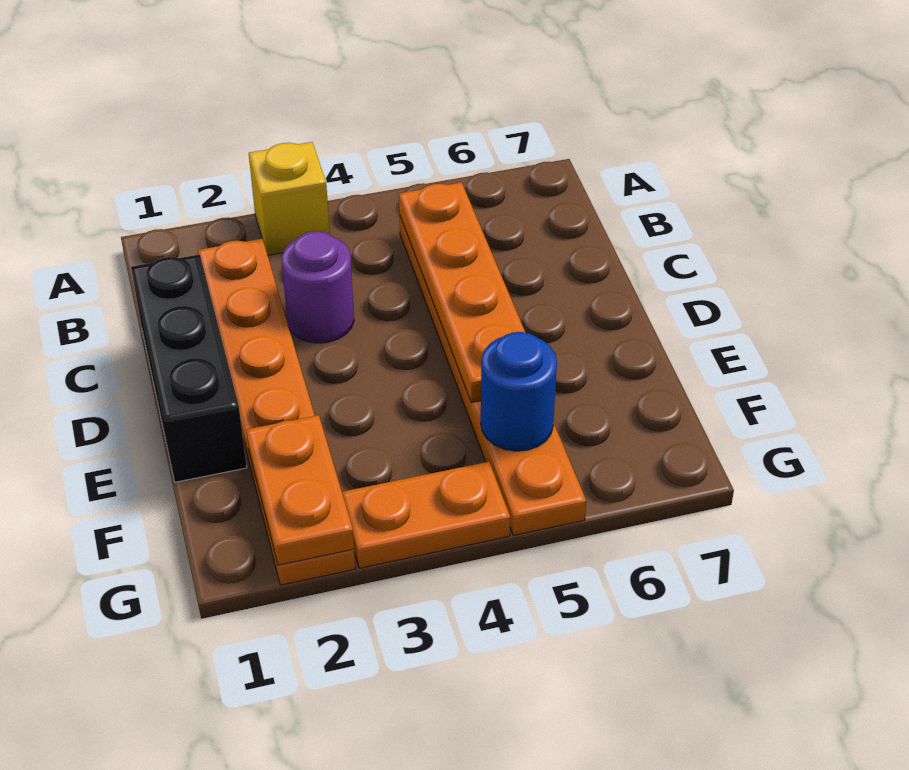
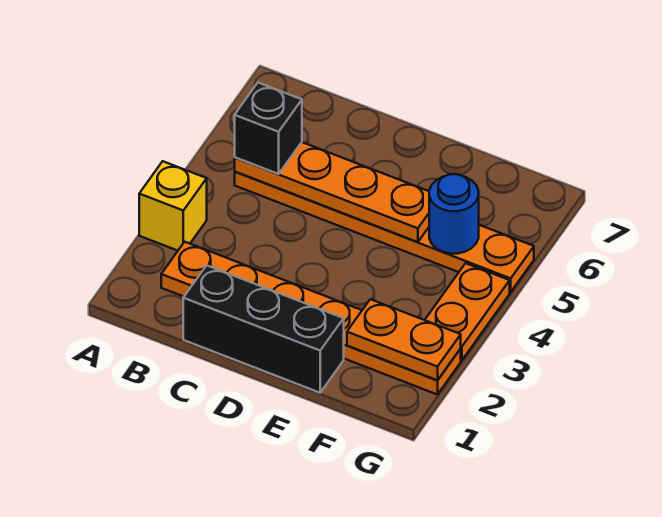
none -> black brick B5 level 3
purple round brick C3 level 1 -> none

